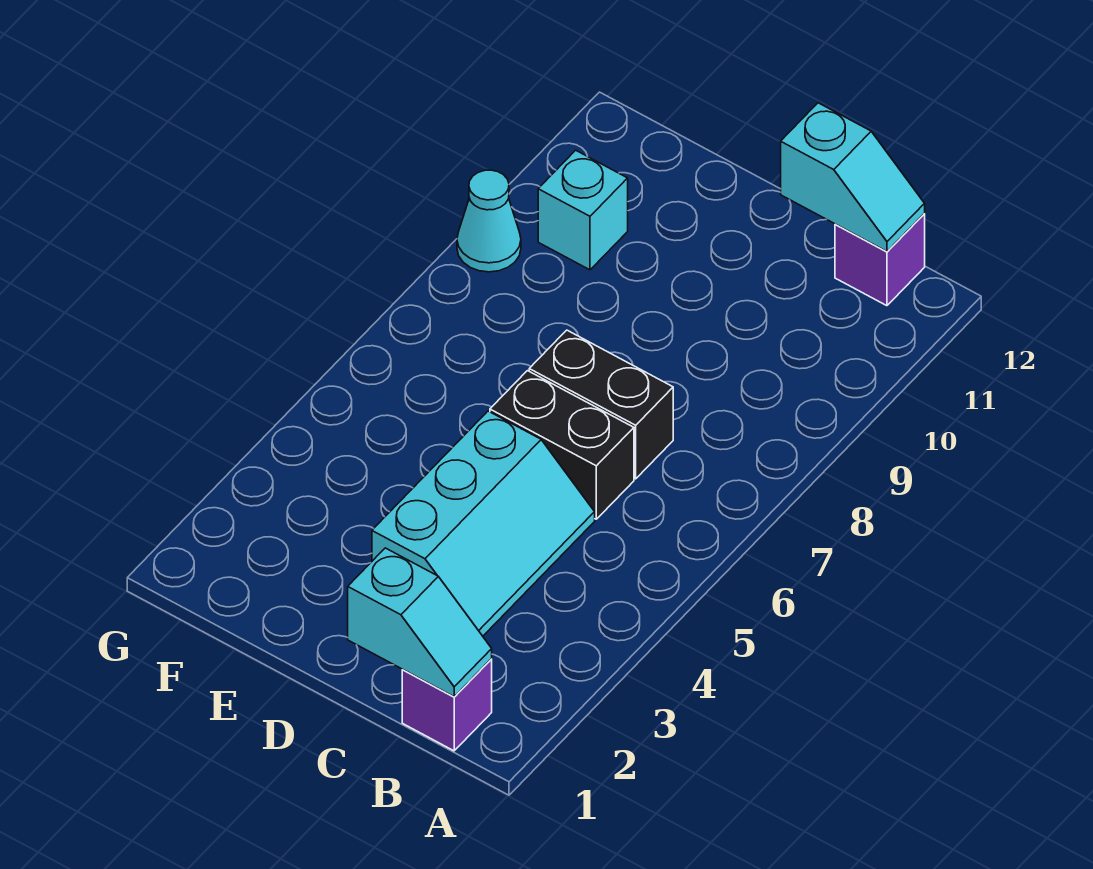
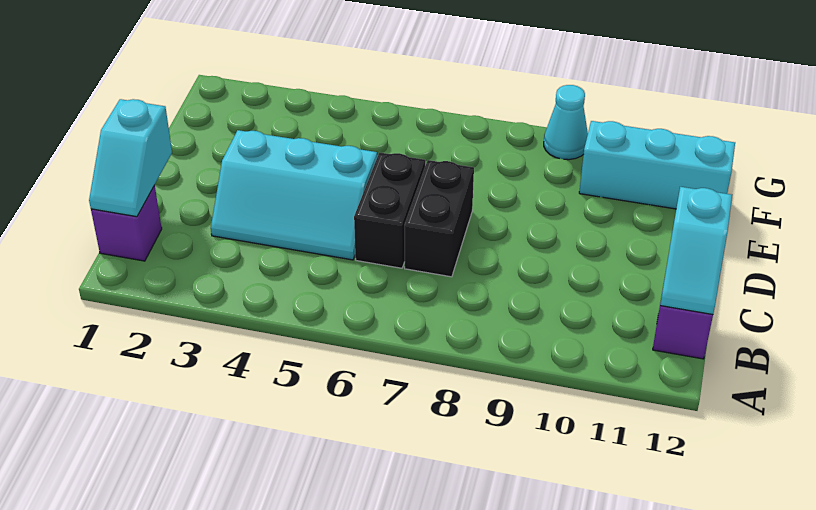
cyan brick F10 level 1 -> cyan brick F10:F12 level 1

